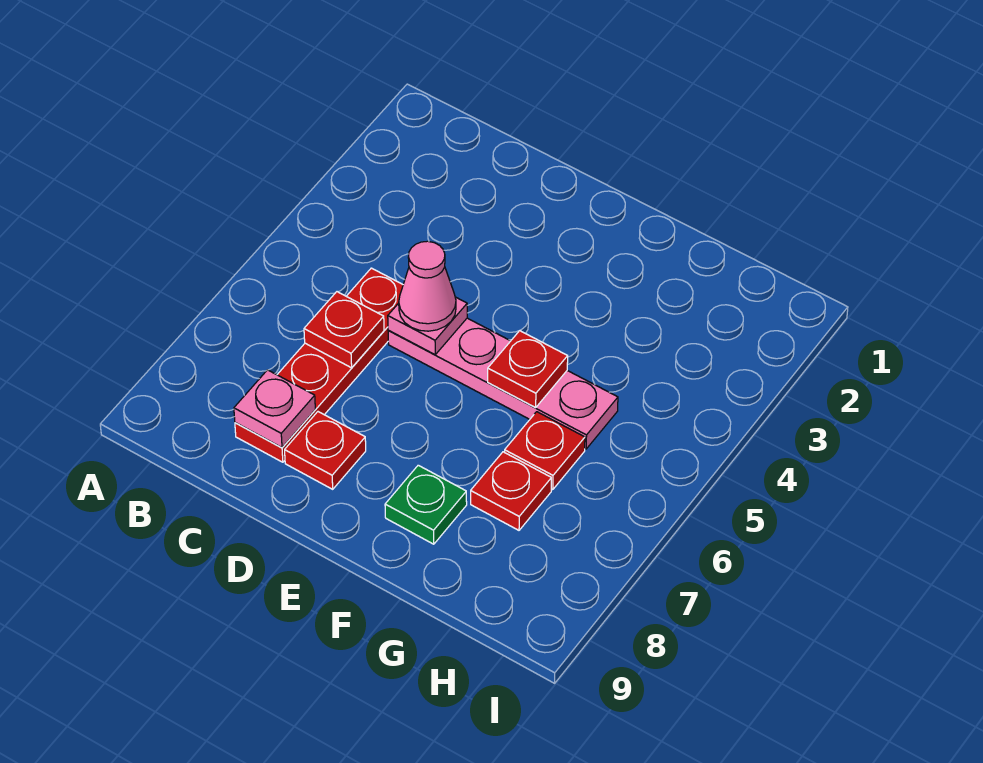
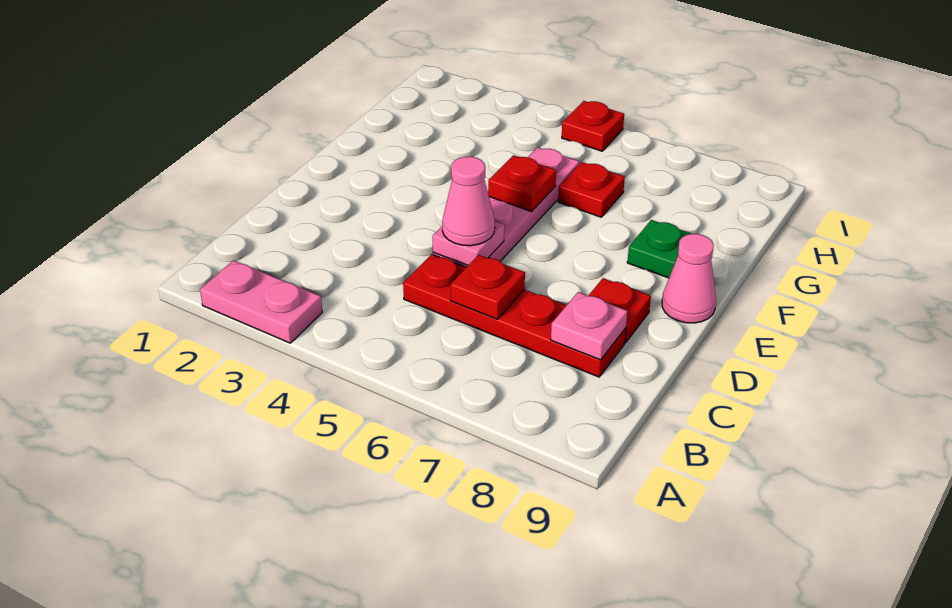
none -> pink plate A2:A3 level 1
none -> pink cone E9 level 1
red plate G7 level 1 -> red plate I5 level 1

